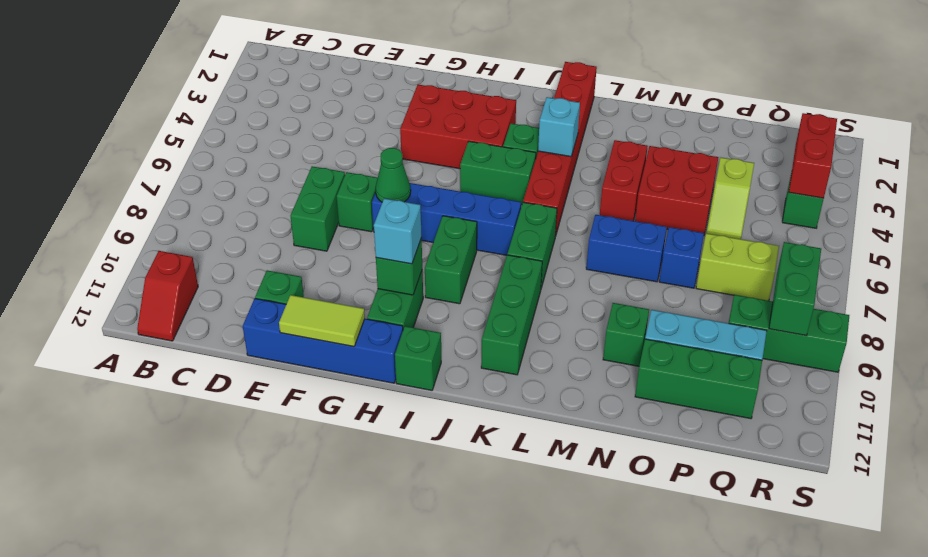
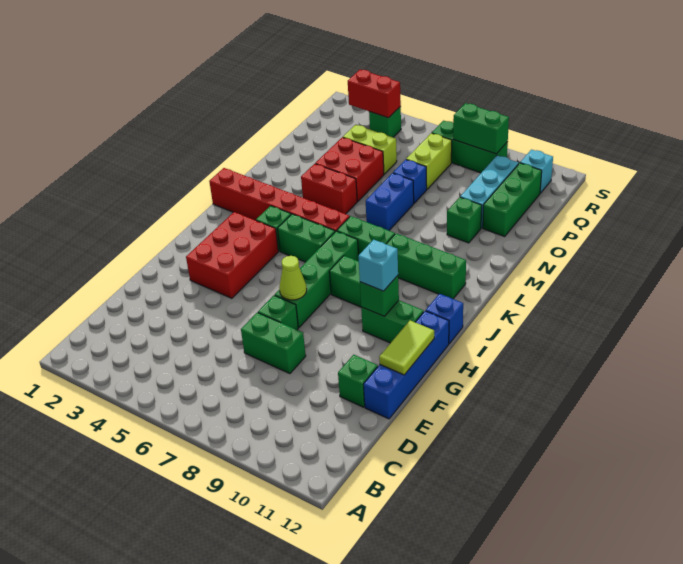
red slope B11:B12 level 1 top 11 -> none
blue brick G7:J7 level 1 -> green brick G7:J7 level 1
green cone G7 level 2 -> lime cone G7 level 2
green brick I5:J5 level 1 -> green brick J5:J6 level 1
green brick I12 level 1 -> blue brick I12 level 1
cyan brick K4 level 2 -> cyan brick R11 level 1
lime slope P4:P5 level 1 top 4 -> lime brick P4:P5 level 1
green brick Q9:S9 level 1 -> green brick R7:R9 level 1

